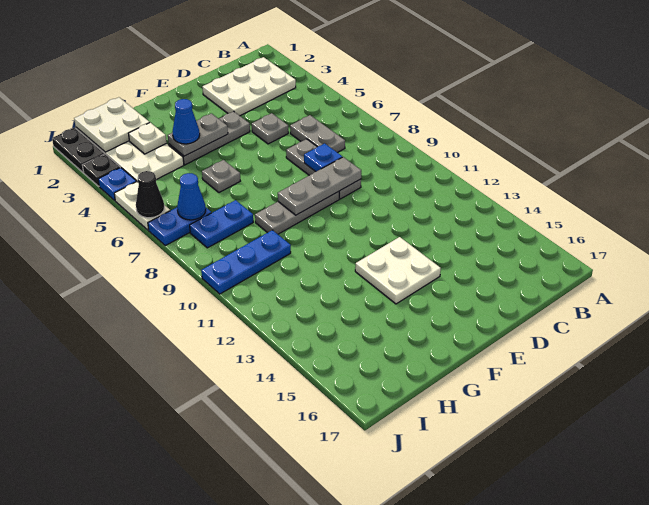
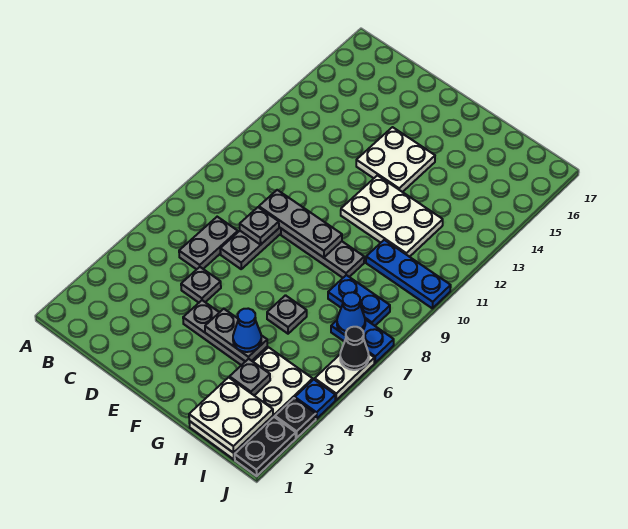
white plate B2:D3 level 1 -> white plate F11:H12 level 1
blue plate D8 level 2 -> grey plate D8 level 2
white plate H3 level 2 -> grey plate H3 level 2

